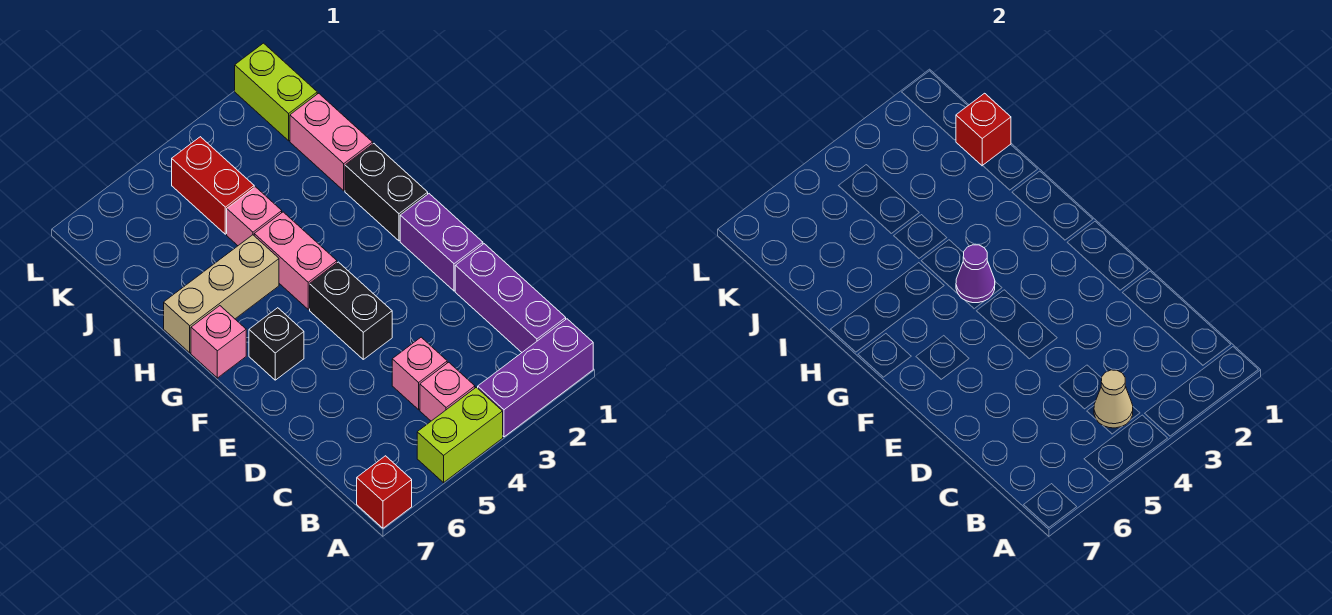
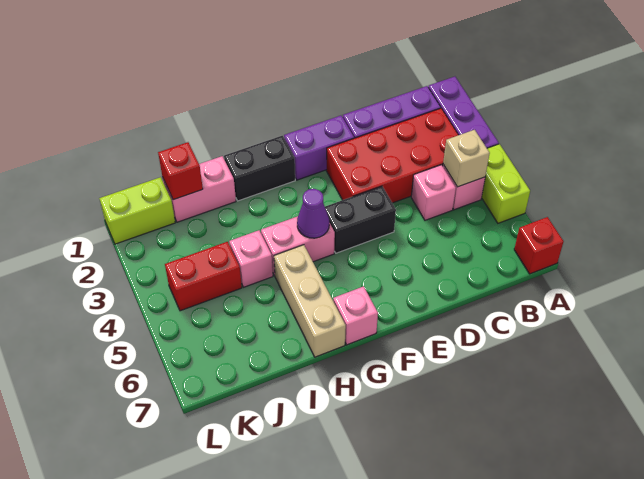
none -> red brick B2:E3 level 1
tan cone B4 level 2 -> tan brick B4 level 2
black brick F6 level 1 -> none

